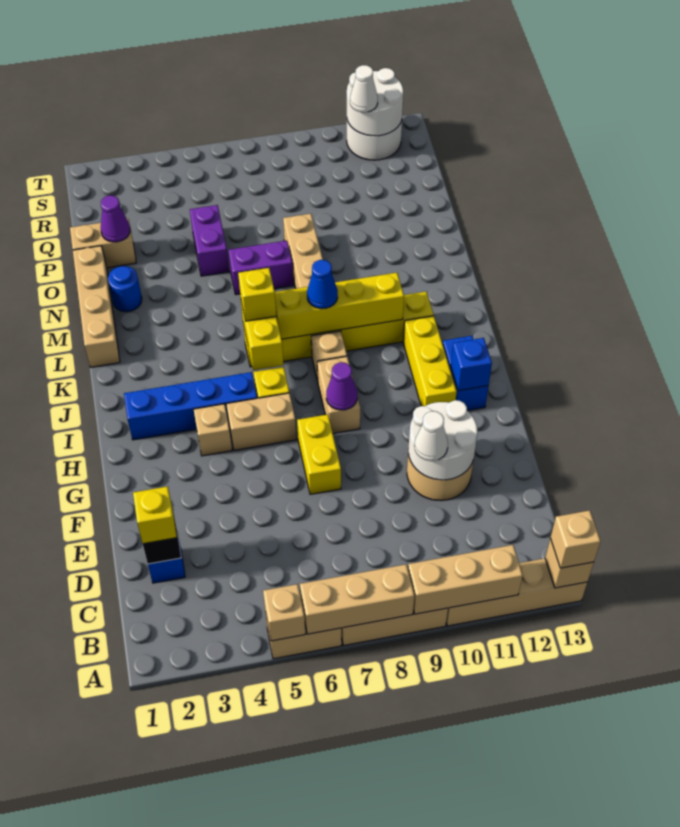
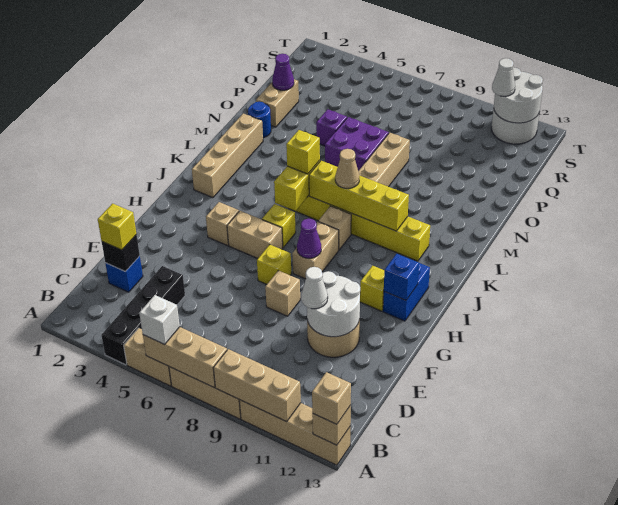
none -> black brick A4:D4 level 1
tan brick A5 level 2 -> tan brick F8 level 1
none -> white brick A6 level 3
yellow brick F7:G7 level 1 -> yellow brick G7 level 1
yellow brick H11:J11 level 1 -> yellow brick H11 level 1
blue brick I2:I5 level 1 -> none
blue cone K8 level 3 -> tan cone K8 level 3
tan brick L1:O1 level 1 -> tan brick J2:M2 level 1
purple brick N6:N7 level 1 -> purple brick N6:O7 level 1
purple brick O5:P5 level 1 -> purple brick O5 level 1
tan brick P1:P2 level 1 -> tan brick O2:P2 level 1

